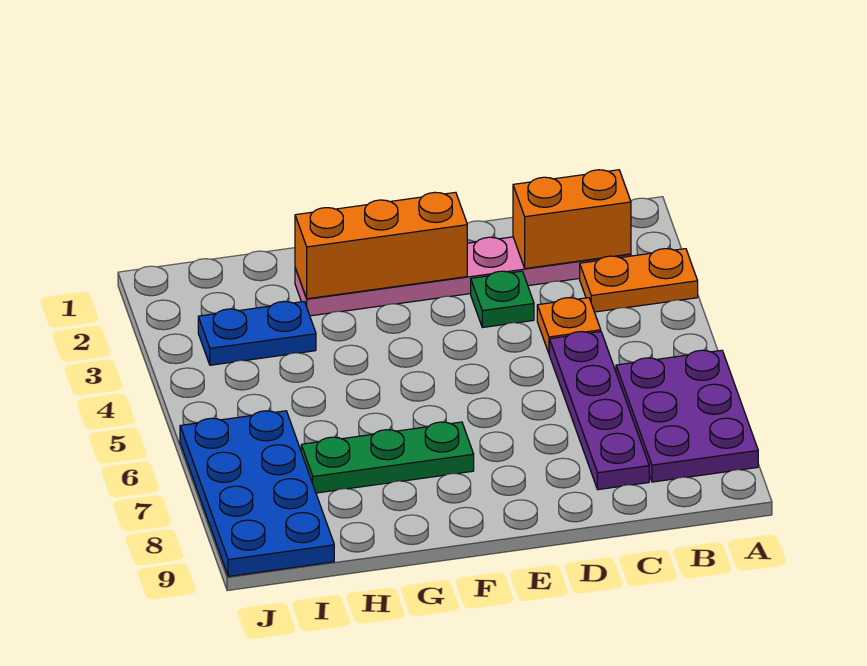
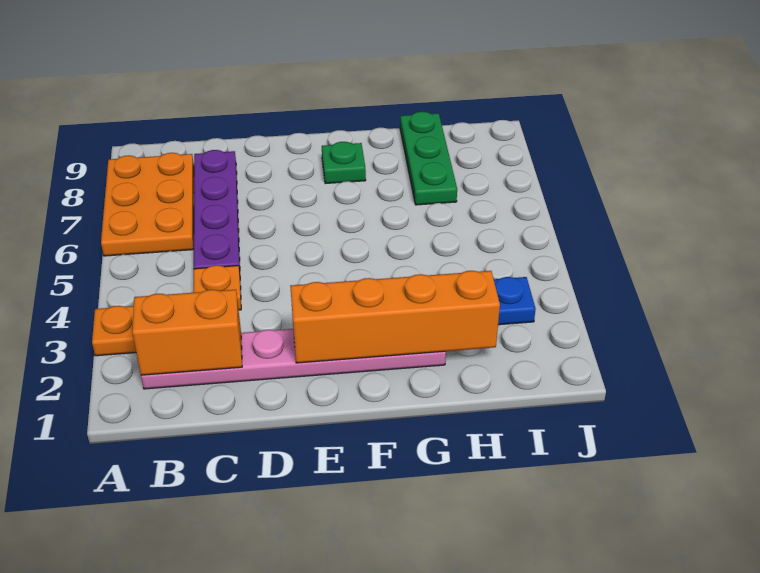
purple plate A6:B8 level 1 -> orange plate A6:B8 level 1
green plate D3 level 1 -> green plate F8 level 1
orange brick E2:G2 level 2 -> orange brick E2:H2 level 2
green plate F7:H7 level 1 -> green plate H7:H9 level 1
blue plate I6:J9 level 1 -> none

